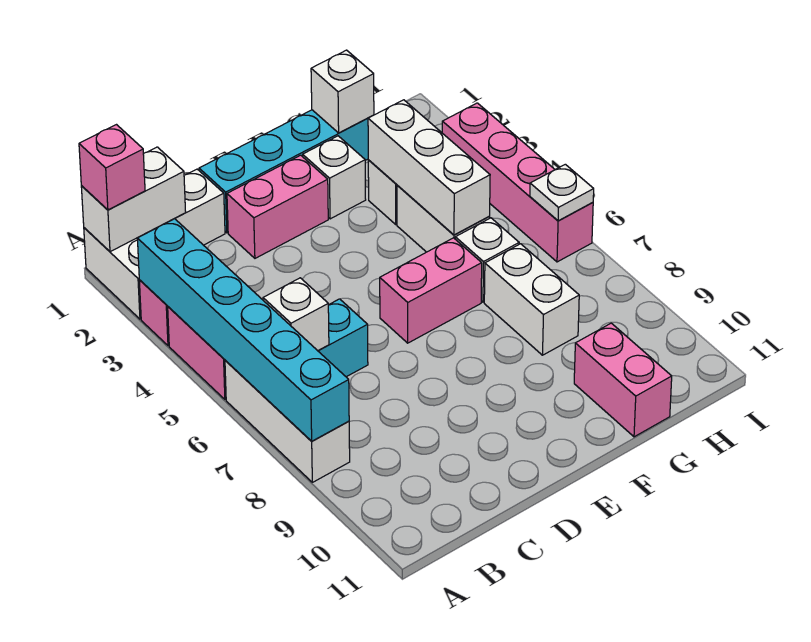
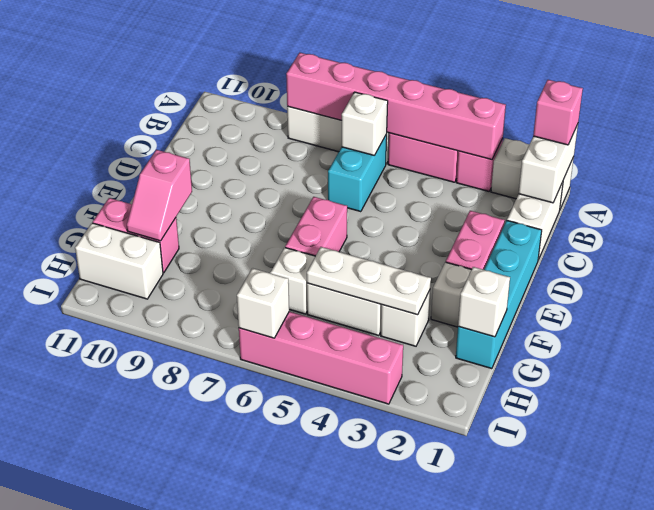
cyan brick A3:A8 level 2 -> pink brick A3:A8 level 2
none -> pink slope F10:G10 level 2 top F
white brick G3:G5 level 2 -> white plate G3:G5 level 2
white brick G7:G8 level 1 -> white brick H10:H11 level 1
white plate I6 level 2 -> white brick I6 level 2

